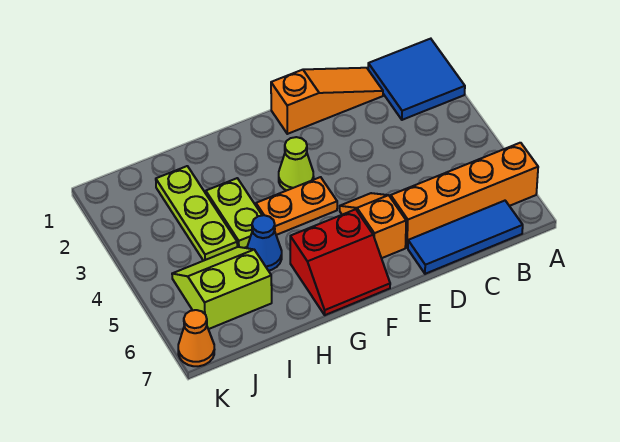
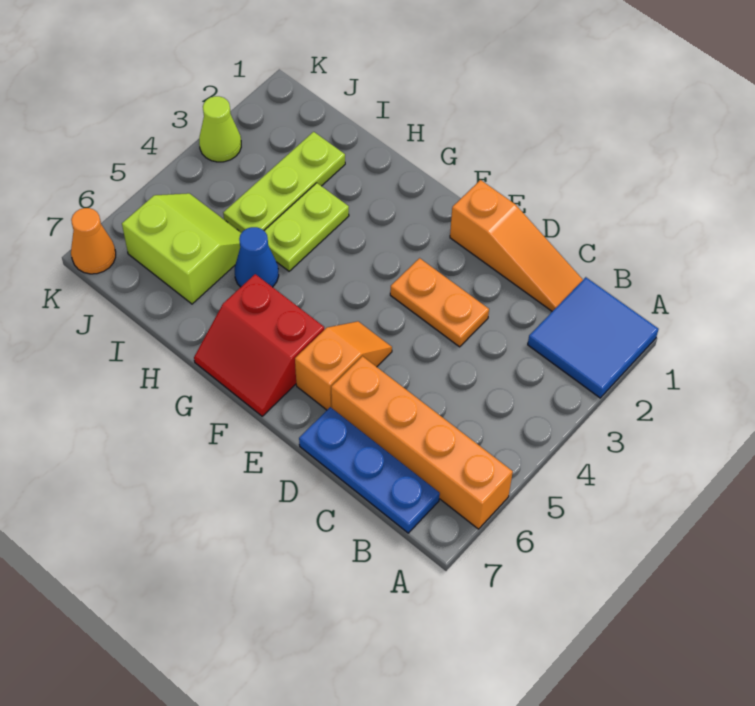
blue tile B7:D7 level 1 -> blue plate B7:D7 level 1
lime cone F3 level 1 -> lime cone K3 level 1
orange plate F4:G4 level 1 -> orange plate D3:E3 level 1

